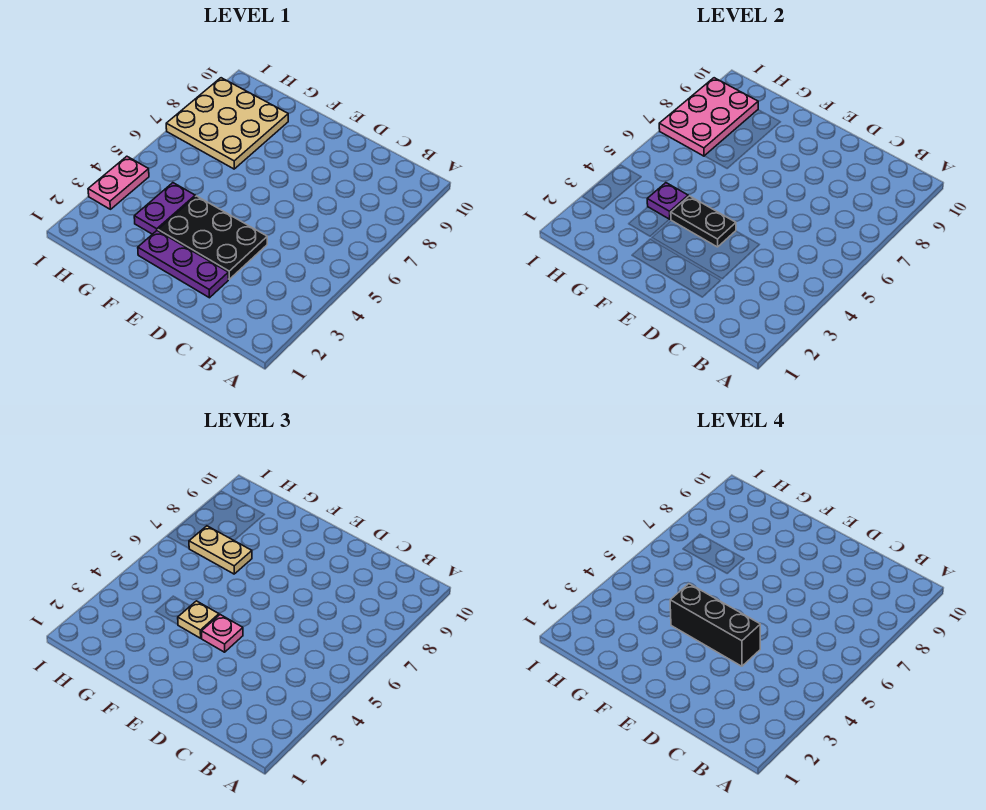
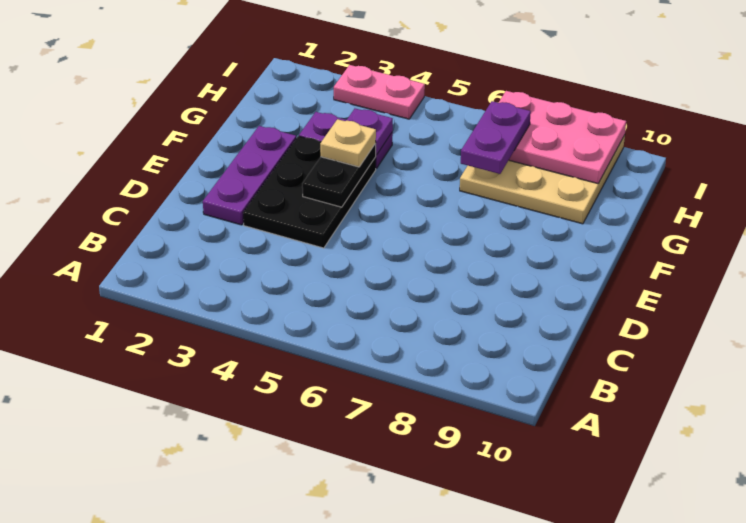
black brick D4:F4 level 4 -> none
pink plate E4 level 3 -> none
tan plate G7:H7 level 3 -> purple plate G7:H7 level 3

